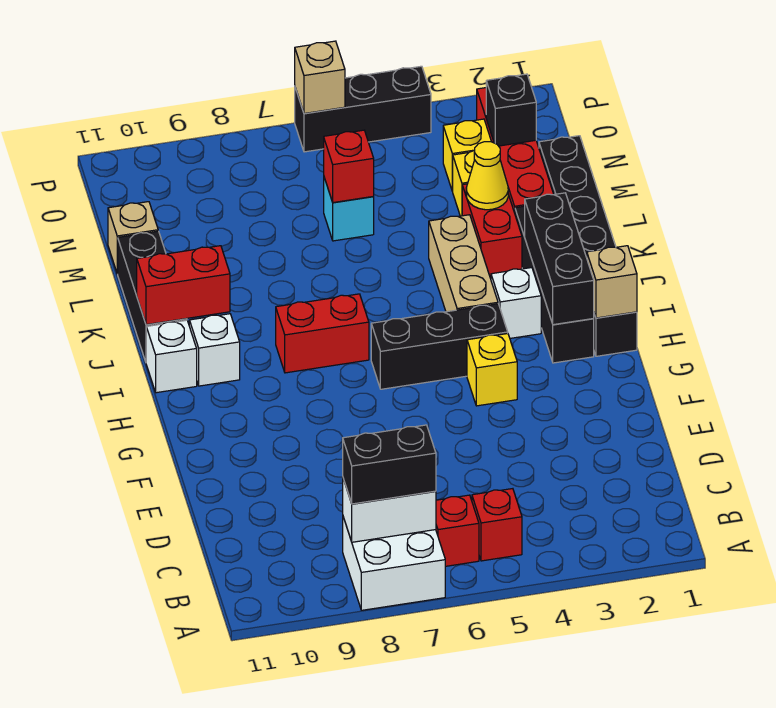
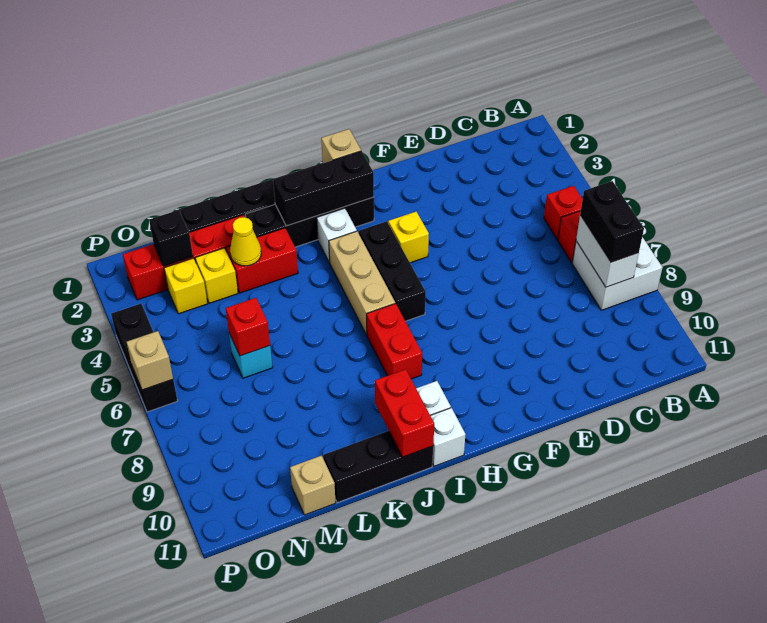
tan brick I4:K4 level 1 -> tan brick I4:I6 level 1

